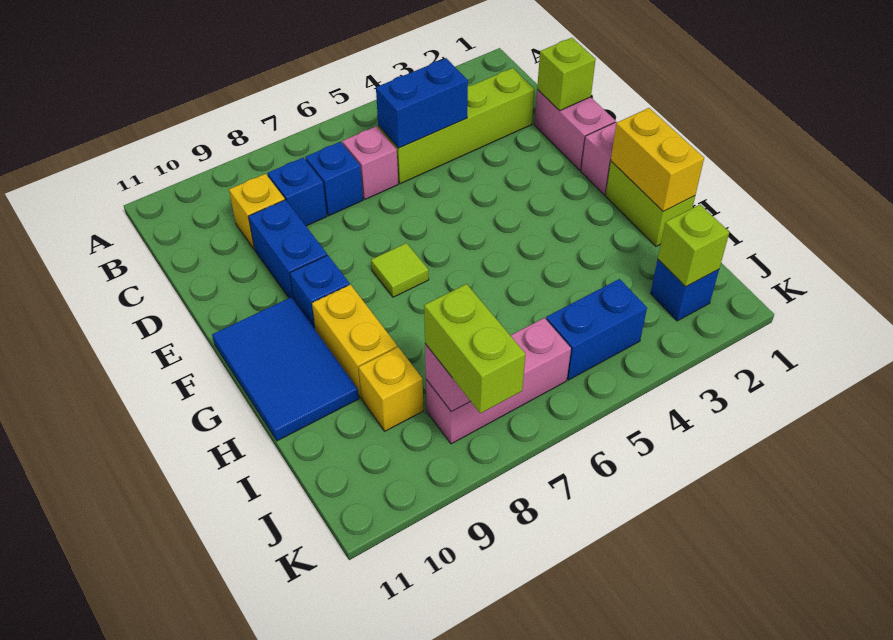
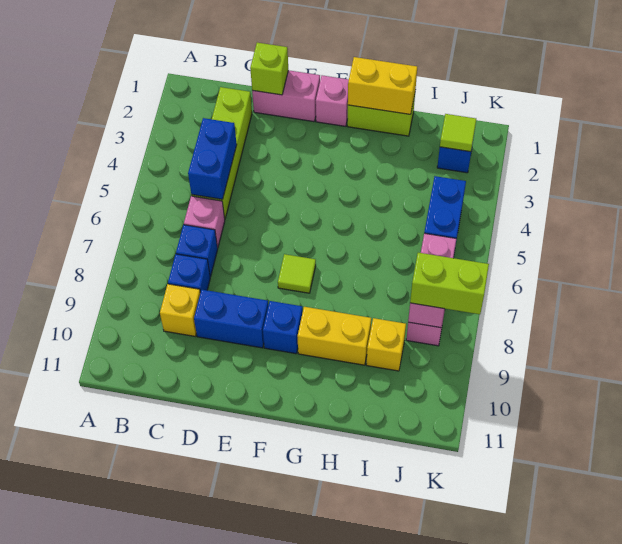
blue tile F10:H11 level 1 -> none
lime brick J2 level 2 -> lime tile J2 level 2

